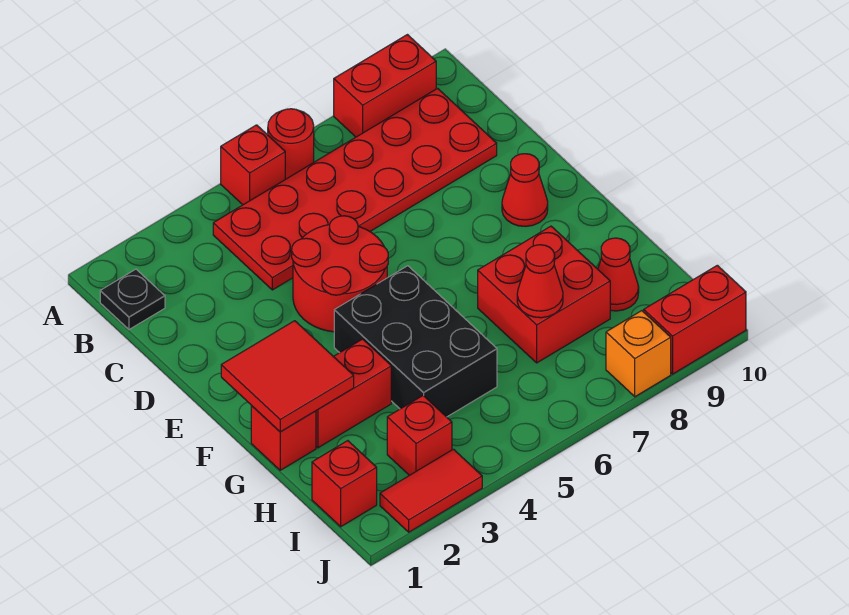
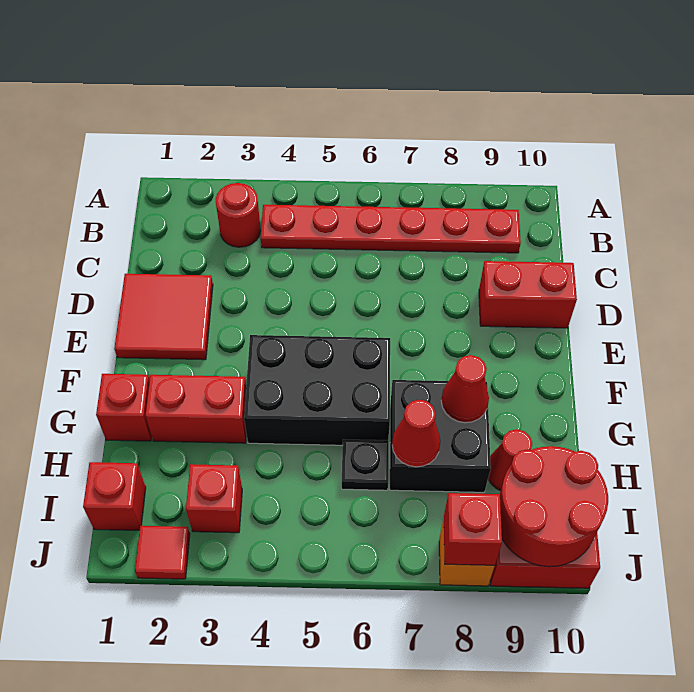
red brick A5 level 1 -> red brick J8 level 2
red round brick A6 level 1 -> red round brick B3 level 1
red brick A8:A9 level 1 -> red brick D9:D10 level 1
black plate B1 level 1 -> black plate H6 level 1
red plate B4:C9 level 1 -> red plate B4:B9 level 1
red round brick D4:E5 level 1 -> red round brick I9:J10 level 2
red cone E9 level 1 -> red cone G8 level 2
red tile F1:G2 level 2 -> red tile D1:E2 level 1
black brick F4:H5 level 1 -> black brick F4:G6 level 1
red brick G7:H8 level 1 -> black brick G7:H8 level 1
red tile J2:J3 level 1 -> red tile J2 level 1

